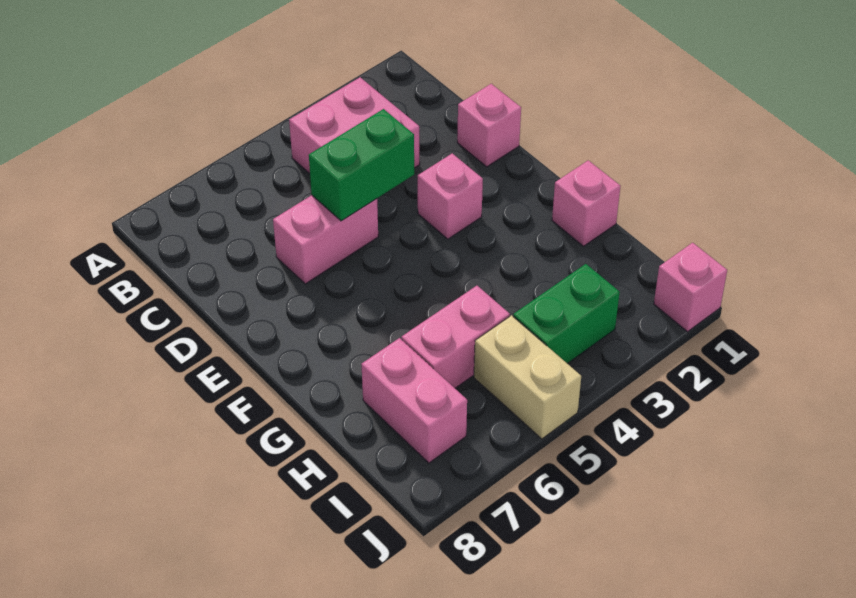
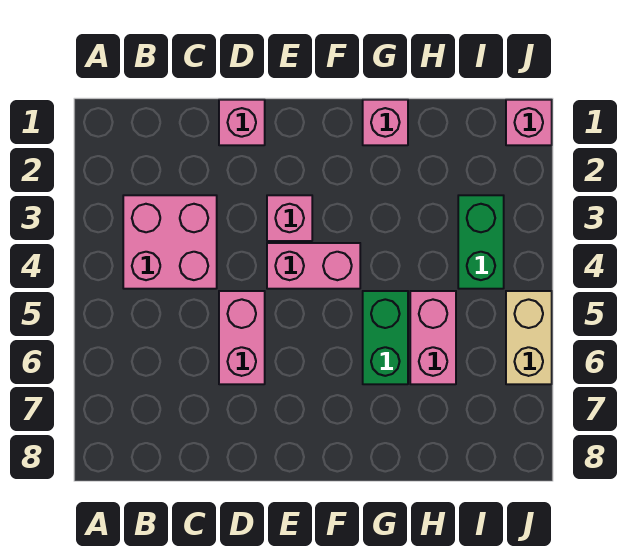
green brick D4:D5 level 2 -> green brick G5:G6 level 1
pink brick H7:I7 level 1 -> pink brick E4:F4 level 1
tan brick I5:J5 level 1 -> tan brick J5:J6 level 1

